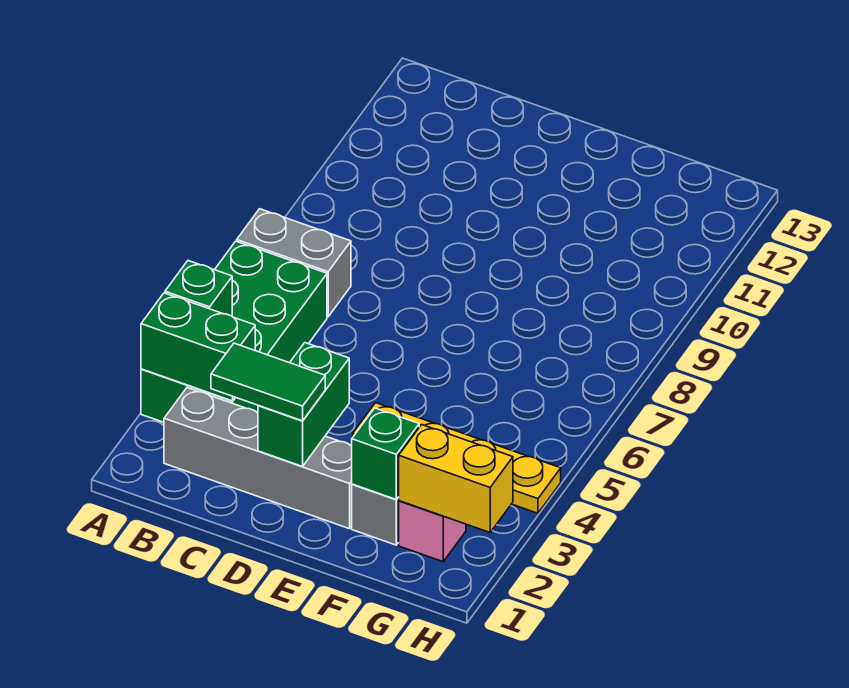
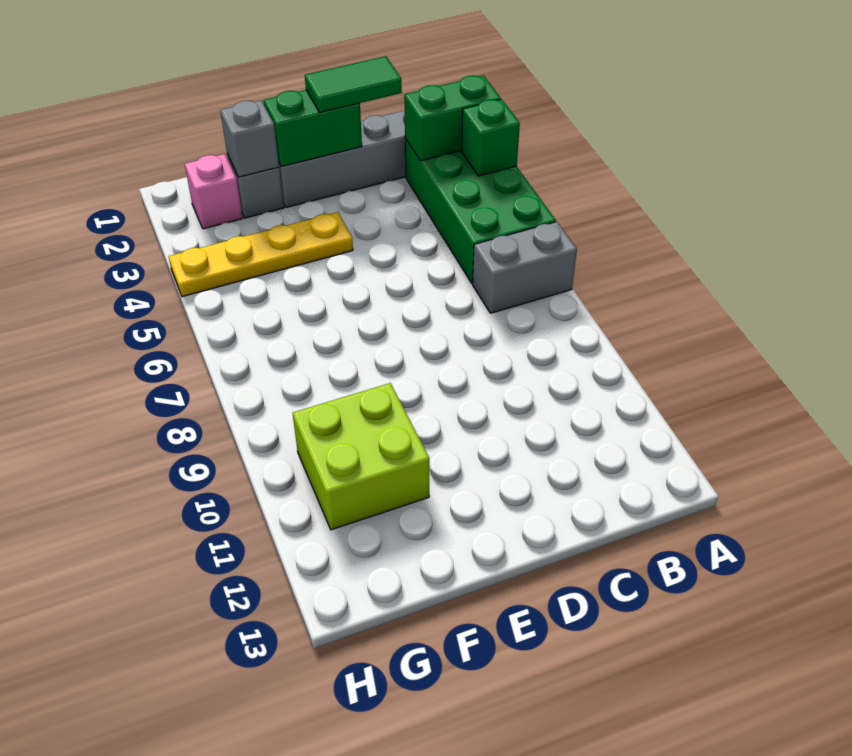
green brick D2:D3 level 2 -> green brick D2:E2 level 2
green brick F2 level 2 -> grey brick F2 level 2
none -> lime brick F10:G11 level 1
yellow brick G2:H2 level 2 -> none

